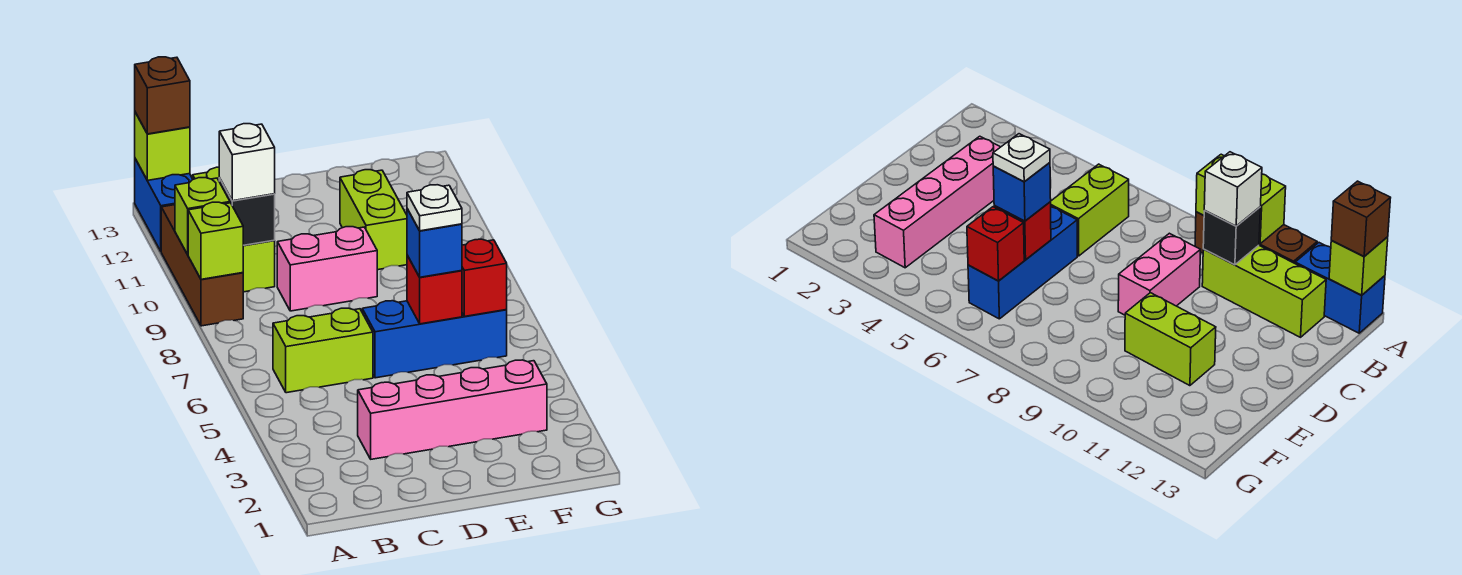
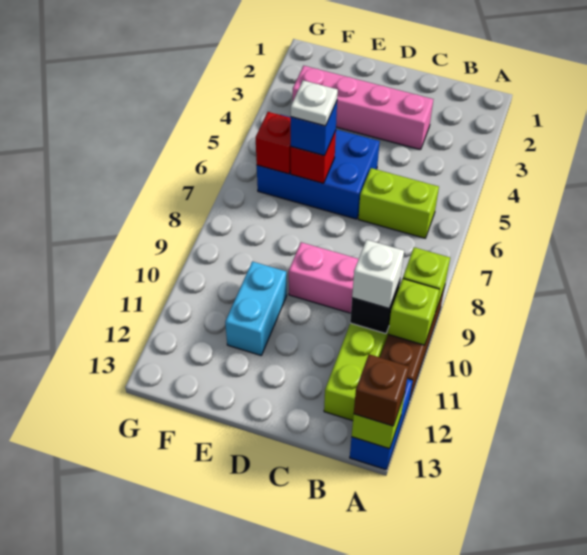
blue brick D6:F6 level 1 -> blue brick D5:F6 level 1
lime brick E10:E11 level 1 -> cyan brick E10:E11 level 1

